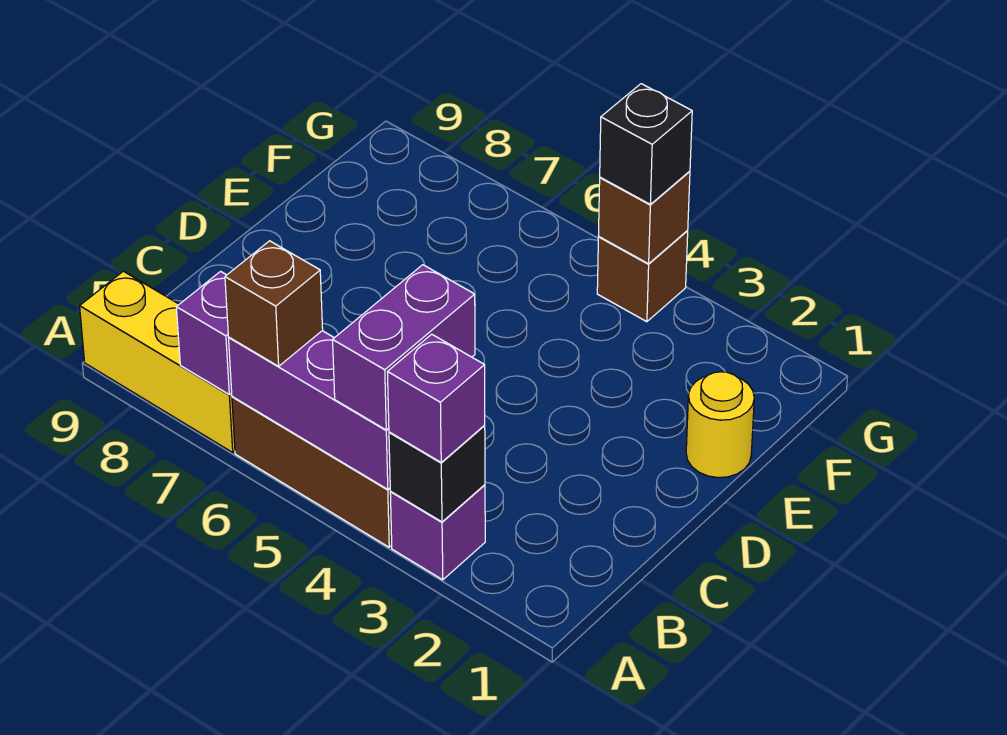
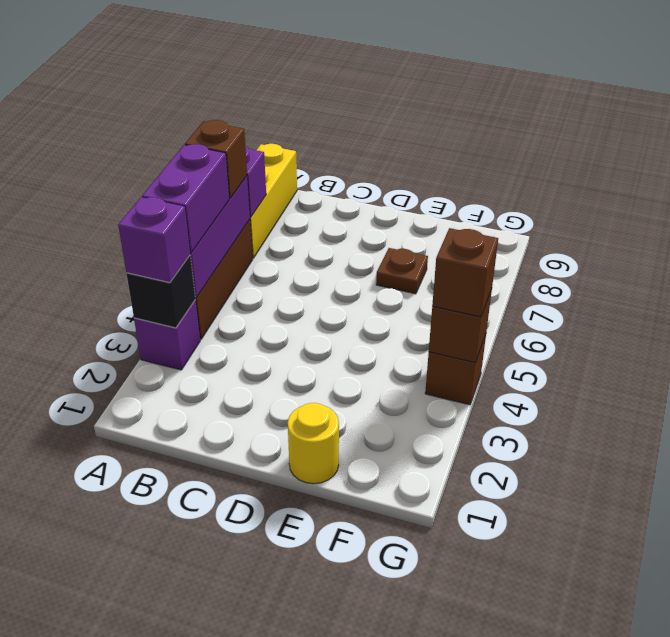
purple brick A4:B4 level 3 -> purple brick A4:A5 level 3
none -> brown plate E7 level 1
black brick G4 level 3 -> brown brick G4 level 3

